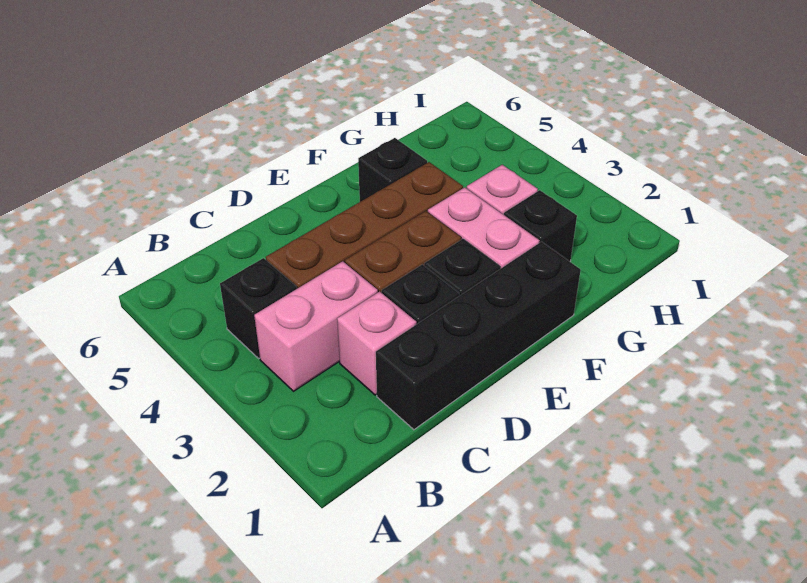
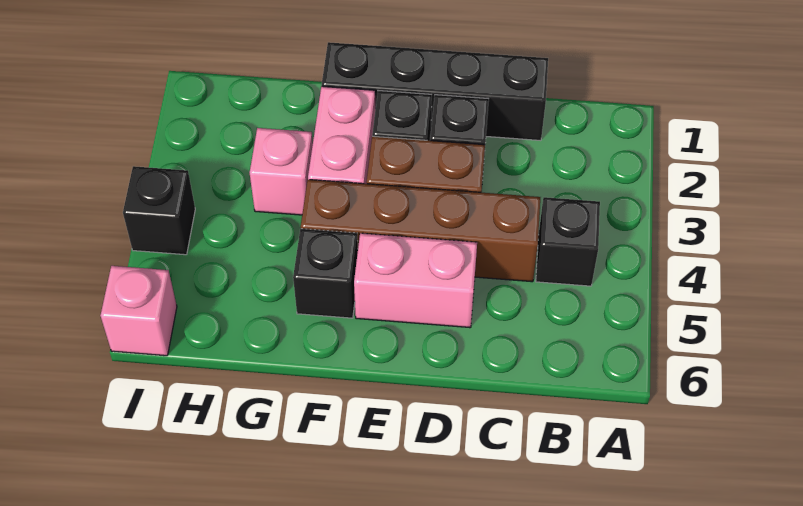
pink brick B3:C3 level 1 -> pink brick D5:E5 level 1
pink brick C2 level 1 -> pink brick I6 level 1
black brick G2 level 1 -> black brick I4 level 1

